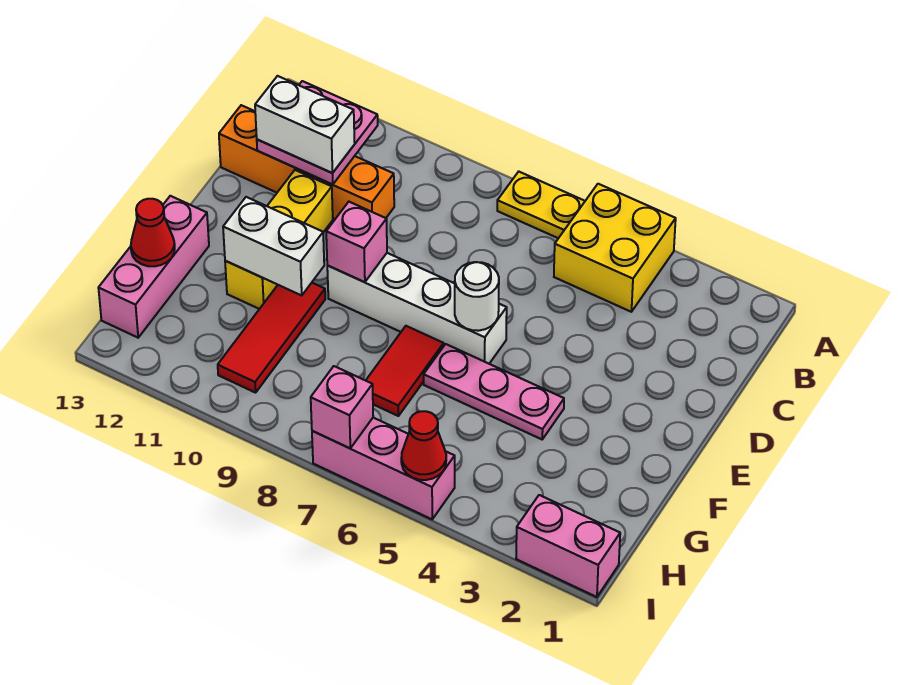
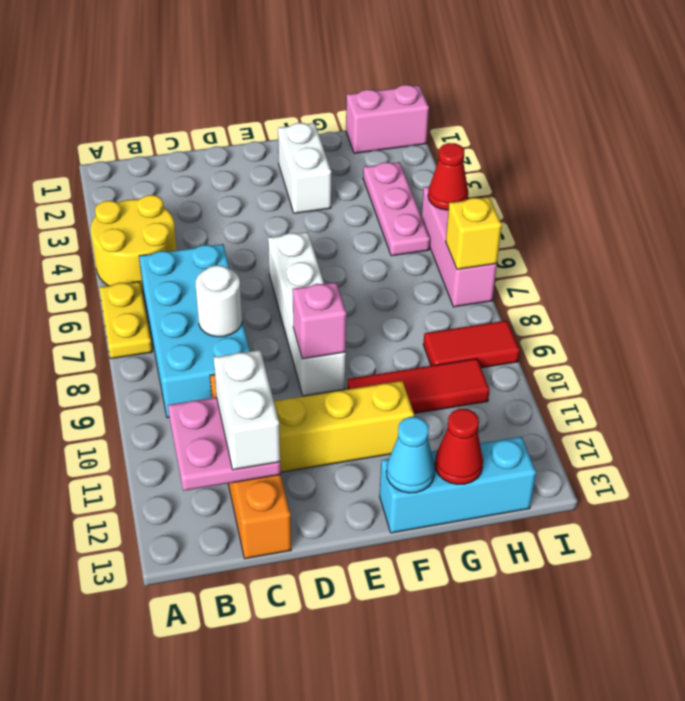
yellow brick A4:B5 level 1 -> yellow round brick A4:B5 level 1
none -> cyan brick B6:C9 level 1
white round brick E6 level 2 -> white round brick C8 level 2
pink plate F4:F6 level 1 -> pink plate H3:H5 level 1
red tile F7:G7 level 1 -> red tile H9:I9 level 1
white brick F10:F11 level 2 -> white brick F2:F3 level 1
pink brick F13:H13 level 1 -> cyan brick F13:H13 level 1
none -> cyan cone F13 level 2
pink brick I1:I2 level 1 -> pink brick H1:I1 level 1
pink brick I7 level 2 -> yellow brick I7 level 2

